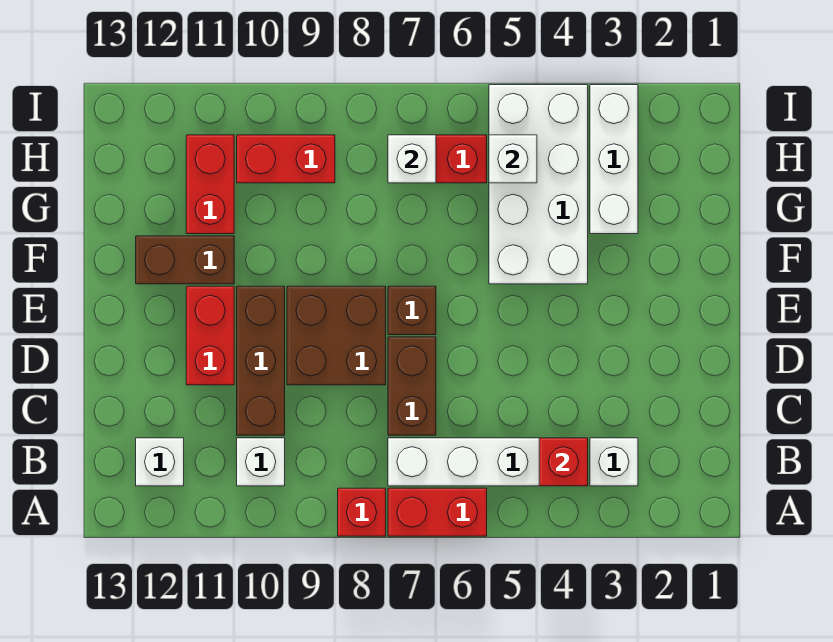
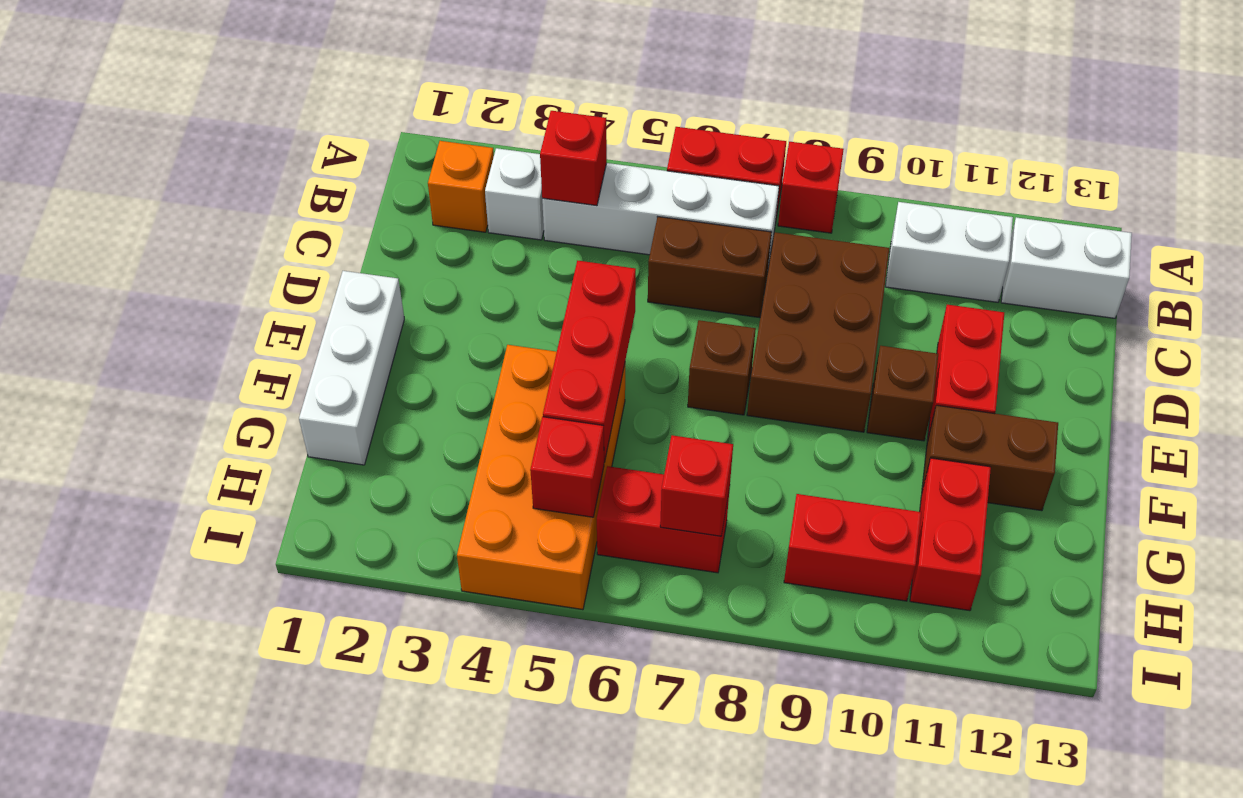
none -> orange brick B2 level 1
white brick B10 level 1 -> white brick B10:B11 level 1
white brick B12 level 1 -> white brick B12:B13 level 1
brown brick C7:D7 level 1 -> brown brick C6:C7 level 1
brown brick C10:E10 level 1 -> brown brick E10 level 1
brown brick D8:E9 level 1 -> brown brick C8:E9 level 1
none -> red brick E5:G5 level 2
white brick F4:I5 level 1 -> orange brick F4:I5 level 1
white brick G3:I3 level 1 -> white brick E1:G1 level 1
white brick H5 level 2 -> red brick H5 level 2
white brick H7 level 2 -> red brick H7 level 2

